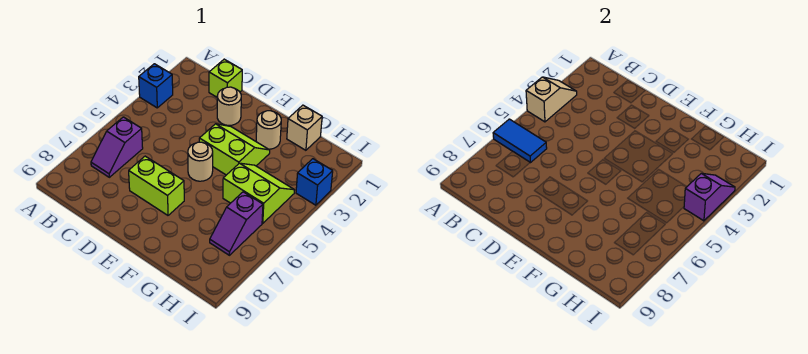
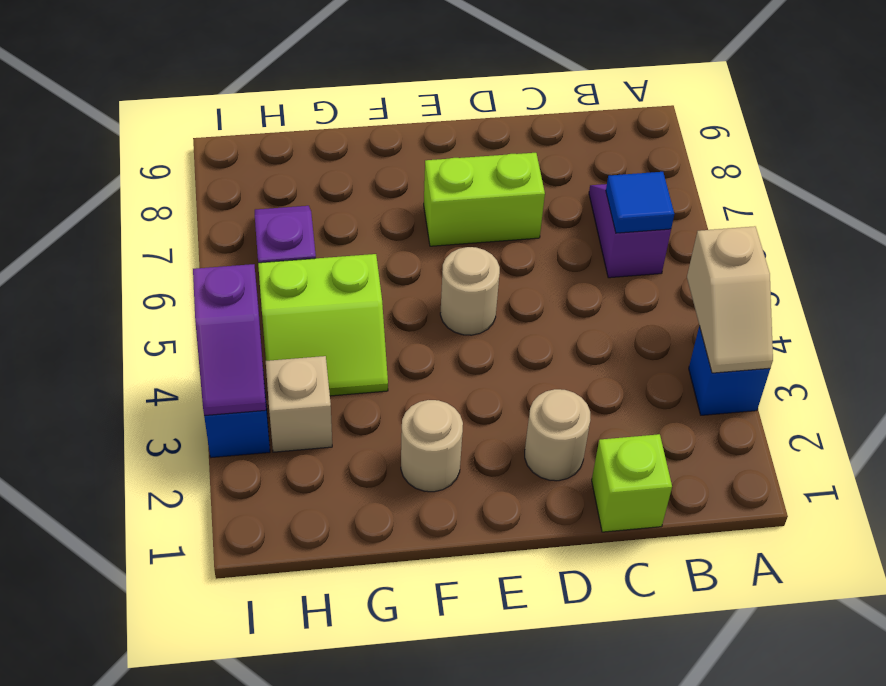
blue tile A6:B6 level 2 -> blue tile B6 level 2
lime slope E3:F4 level 1 top 4 -> none
tan brick G1 level 1 -> tan brick H3 level 1

